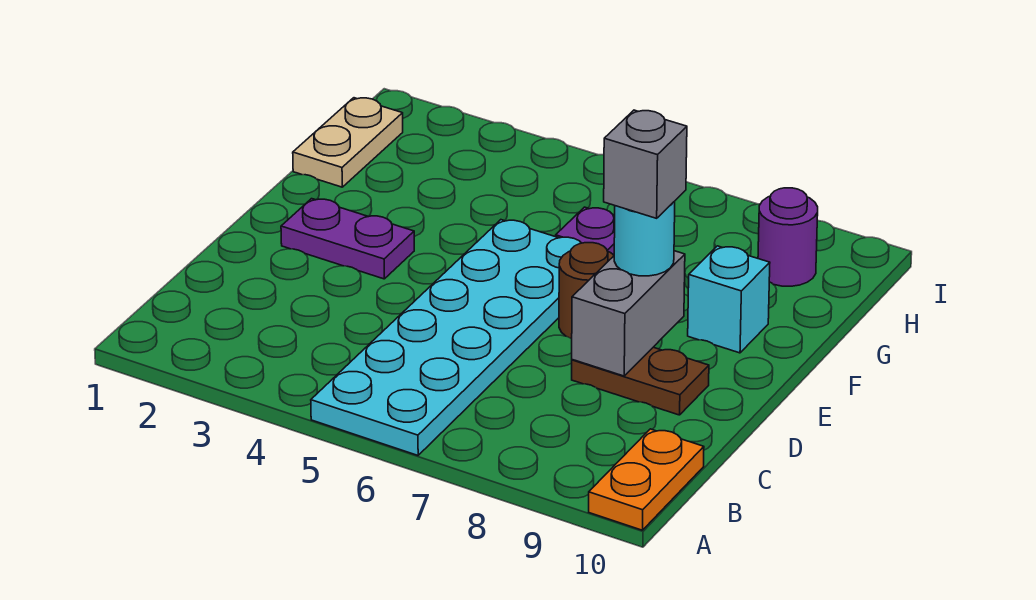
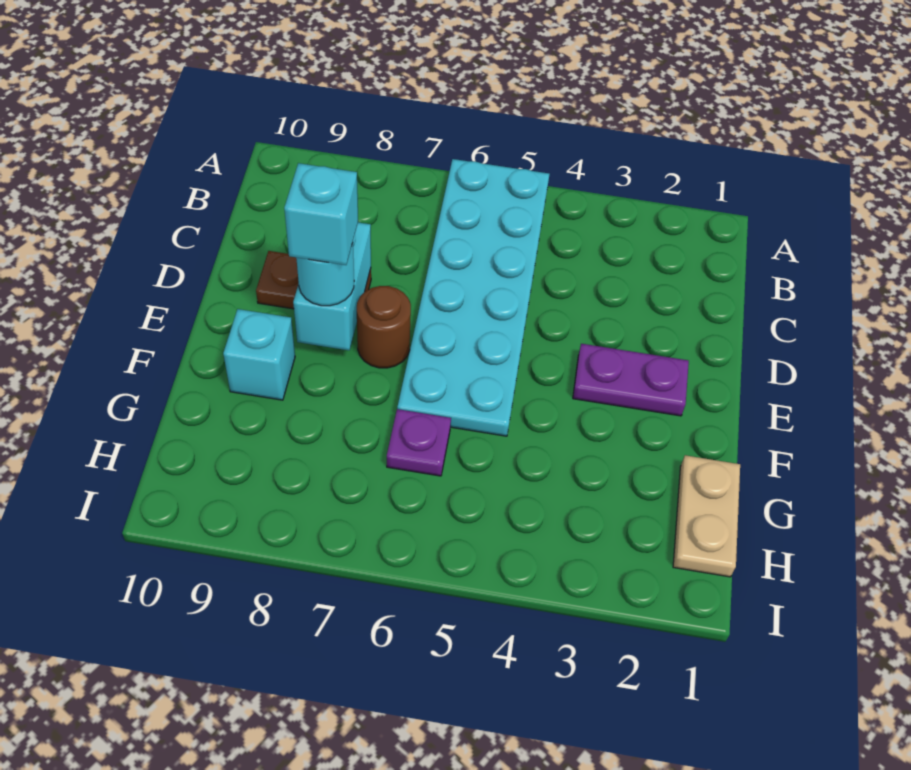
orange plate A10:B10 level 1 -> none
grey brick D8:E8 level 2 -> cyan brick D8:E8 level 2
grey brick E8 level 4 -> cyan brick E8 level 4
purple round brick H9 level 1 -> none

